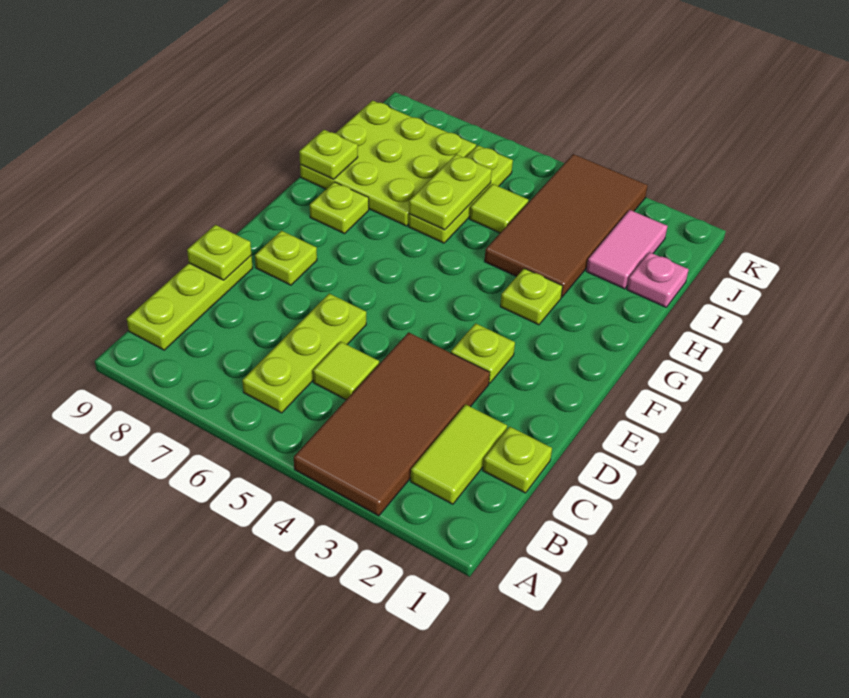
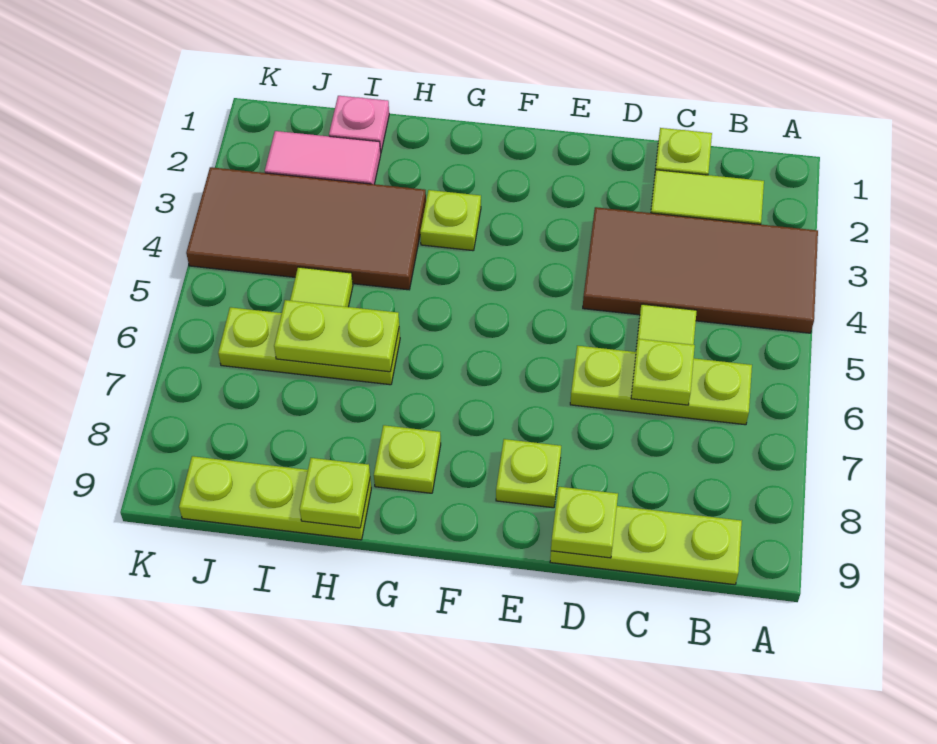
lime plate E3 level 1 -> lime plate C6 level 2
lime plate H7:J9 level 1 -> lime plate H9:J9 level 1

